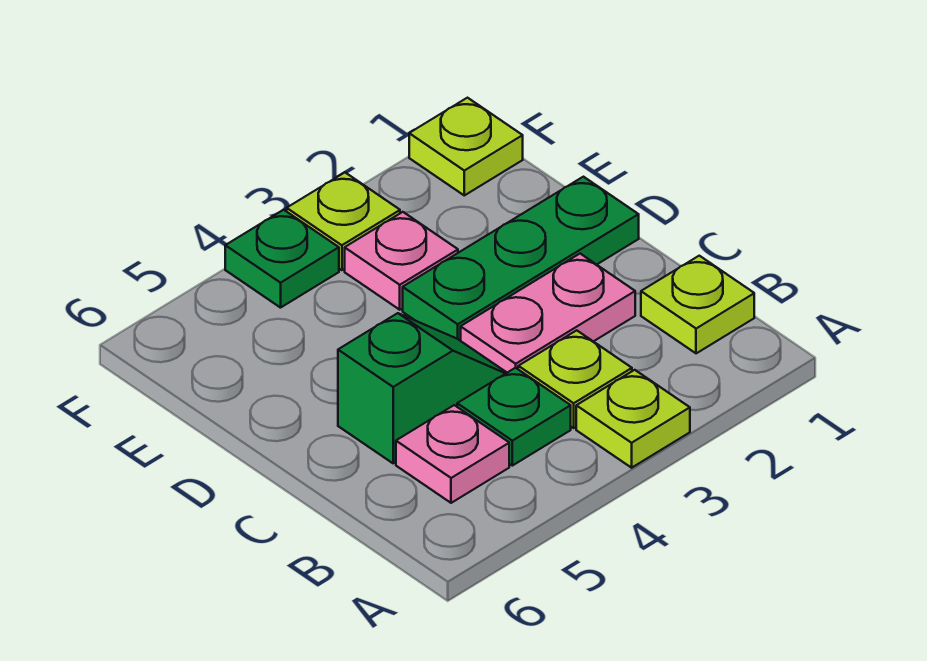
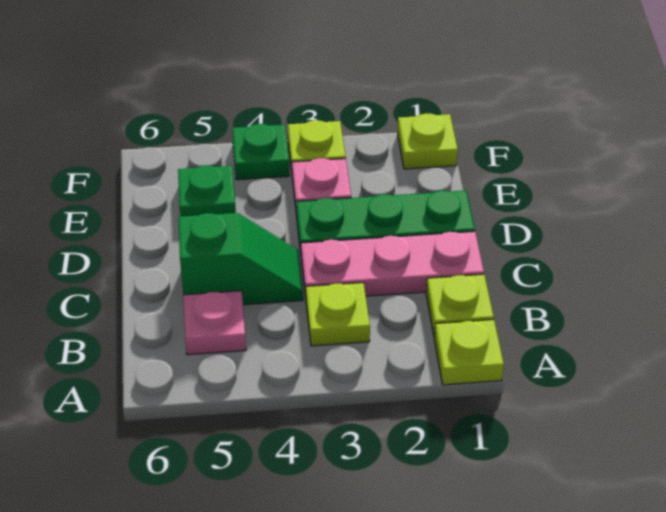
lime plate A3 level 1 -> lime plate A1 level 1
green plate B4 level 1 -> green plate E5 level 1
pink plate C2:C3 level 1 -> pink plate C1:C3 level 1

